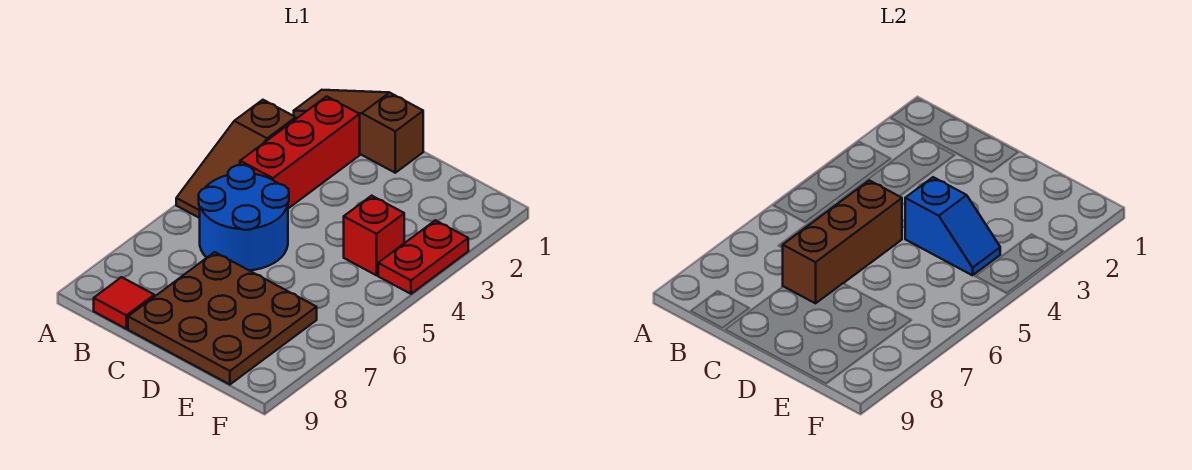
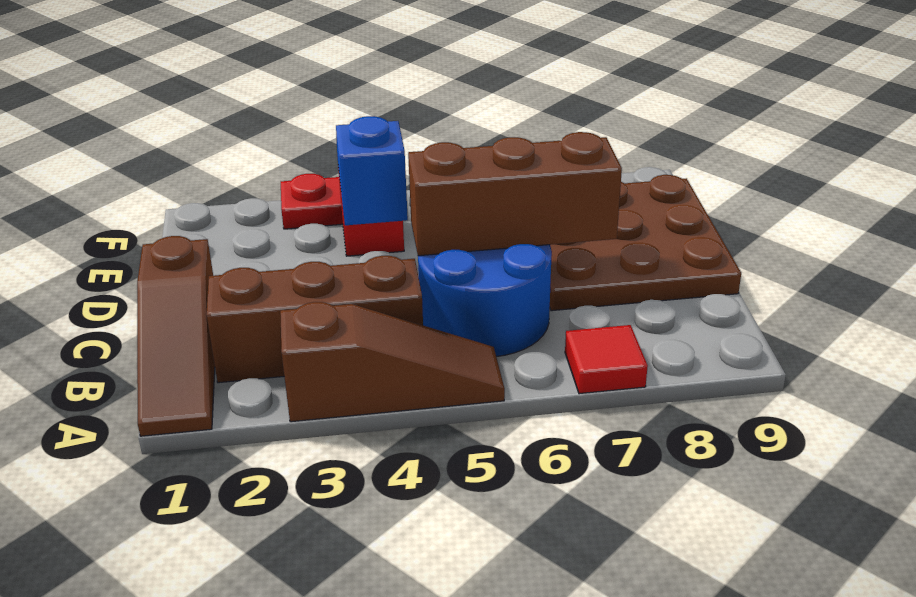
red brick B2:B4 level 1 -> brown brick B2:B4 level 1
red tile B9 level 1 -> red tile A7 level 1

